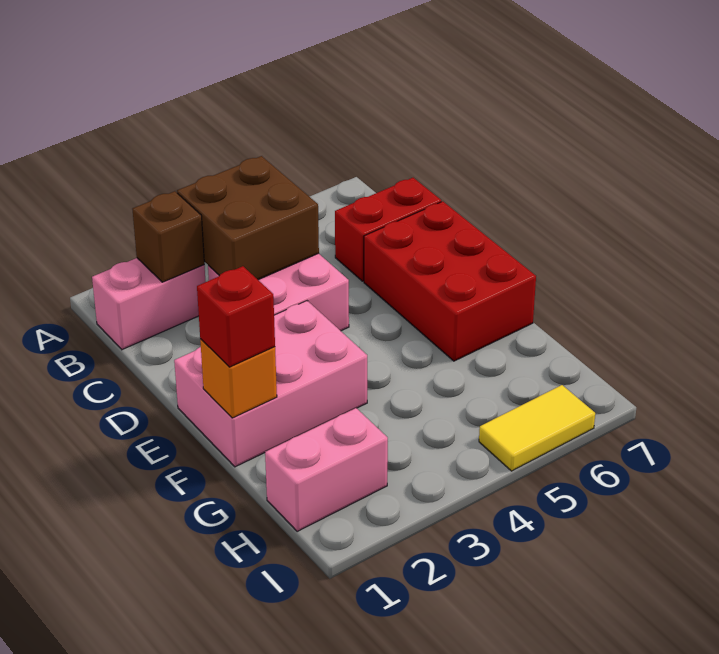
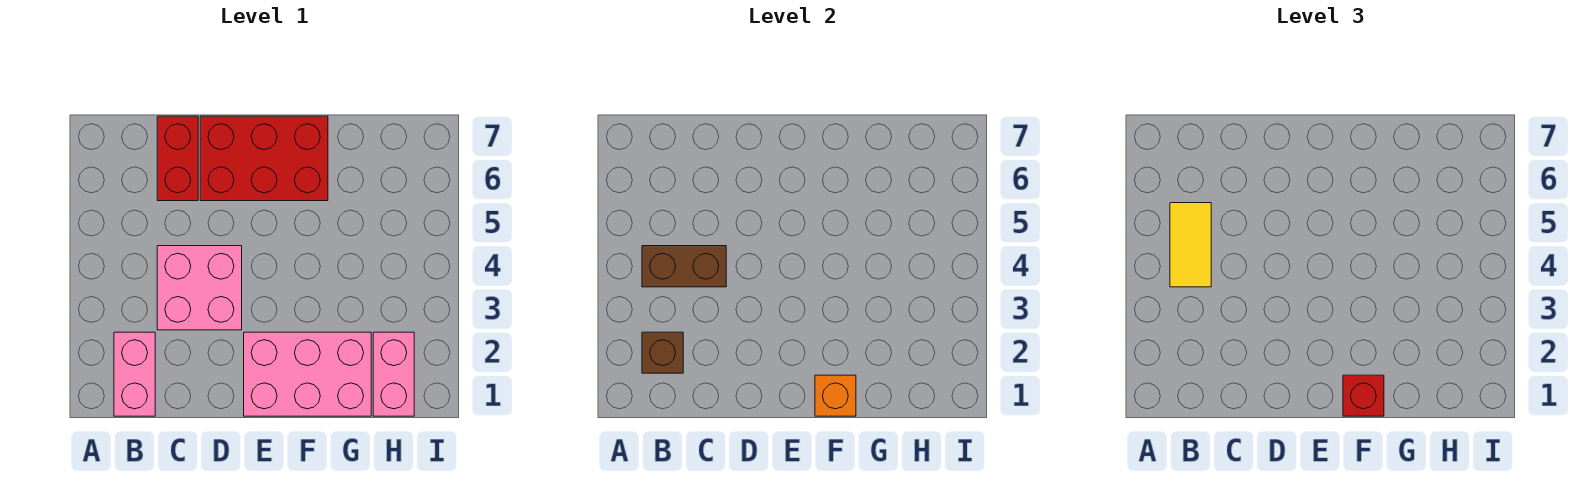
brown brick B3:C4 level 2 -> brown brick B4:C4 level 2
pink brick E1:F3 level 1 -> pink brick E1:G2 level 1
yellow tile I5:I6 level 1 -> yellow tile B4:B5 level 3

